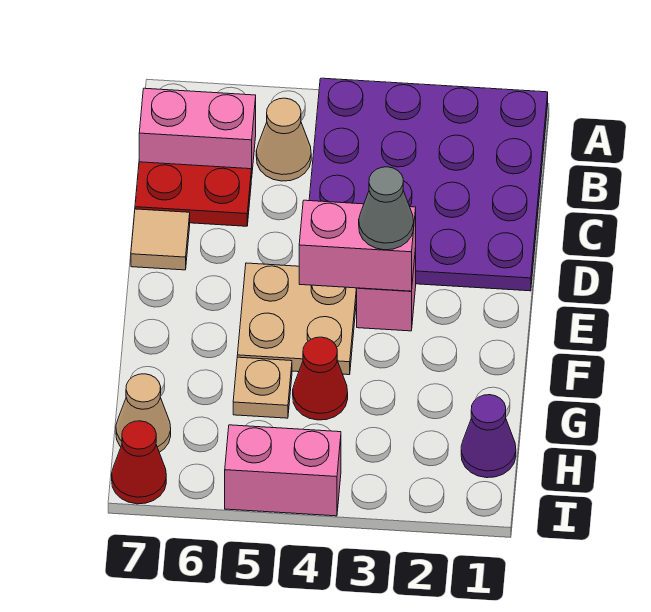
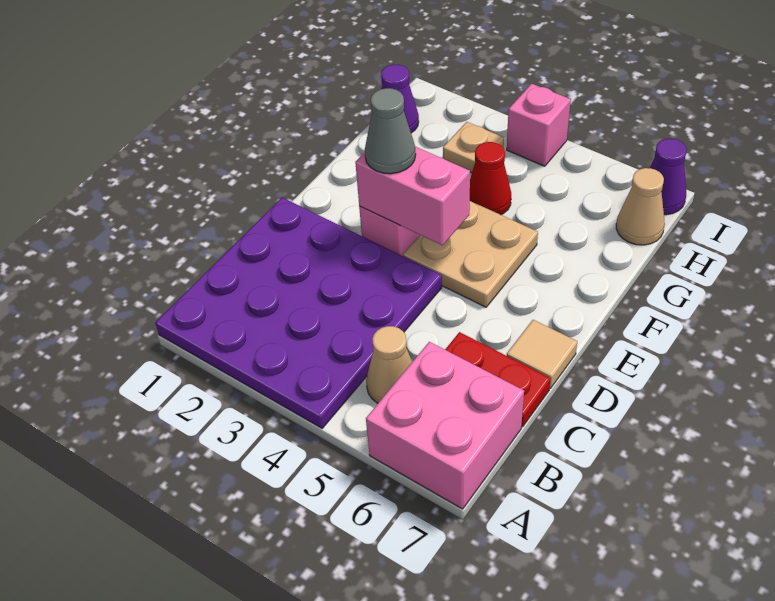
pink brick B6:B7 level 1 -> pink brick A6:B7 level 1
tan plate G5 level 1 -> tan plate H3 level 1
pink brick I4:I5 level 1 -> pink brick I4 level 1
red cone I7 level 1 -> purple cone I7 level 1

